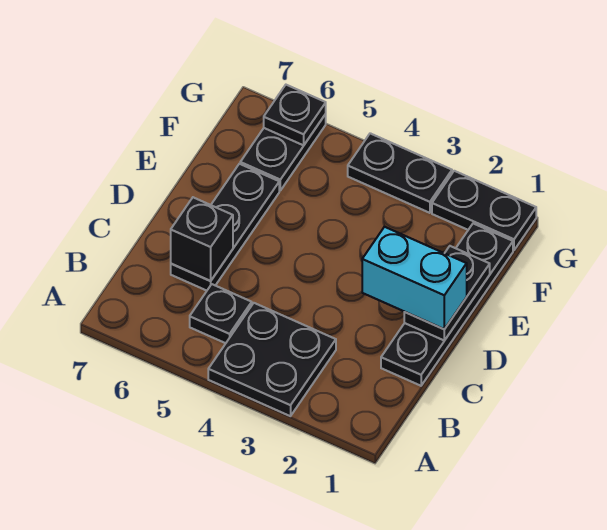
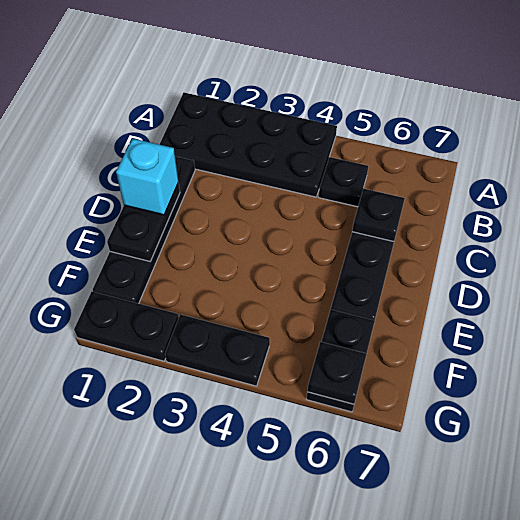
black plate A3:B4 level 1 -> black plate A1:B4 level 1
black brick C6 level 2 -> black plate C6 level 2
cyan brick D1:D2 level 3 -> cyan brick D1 level 3

